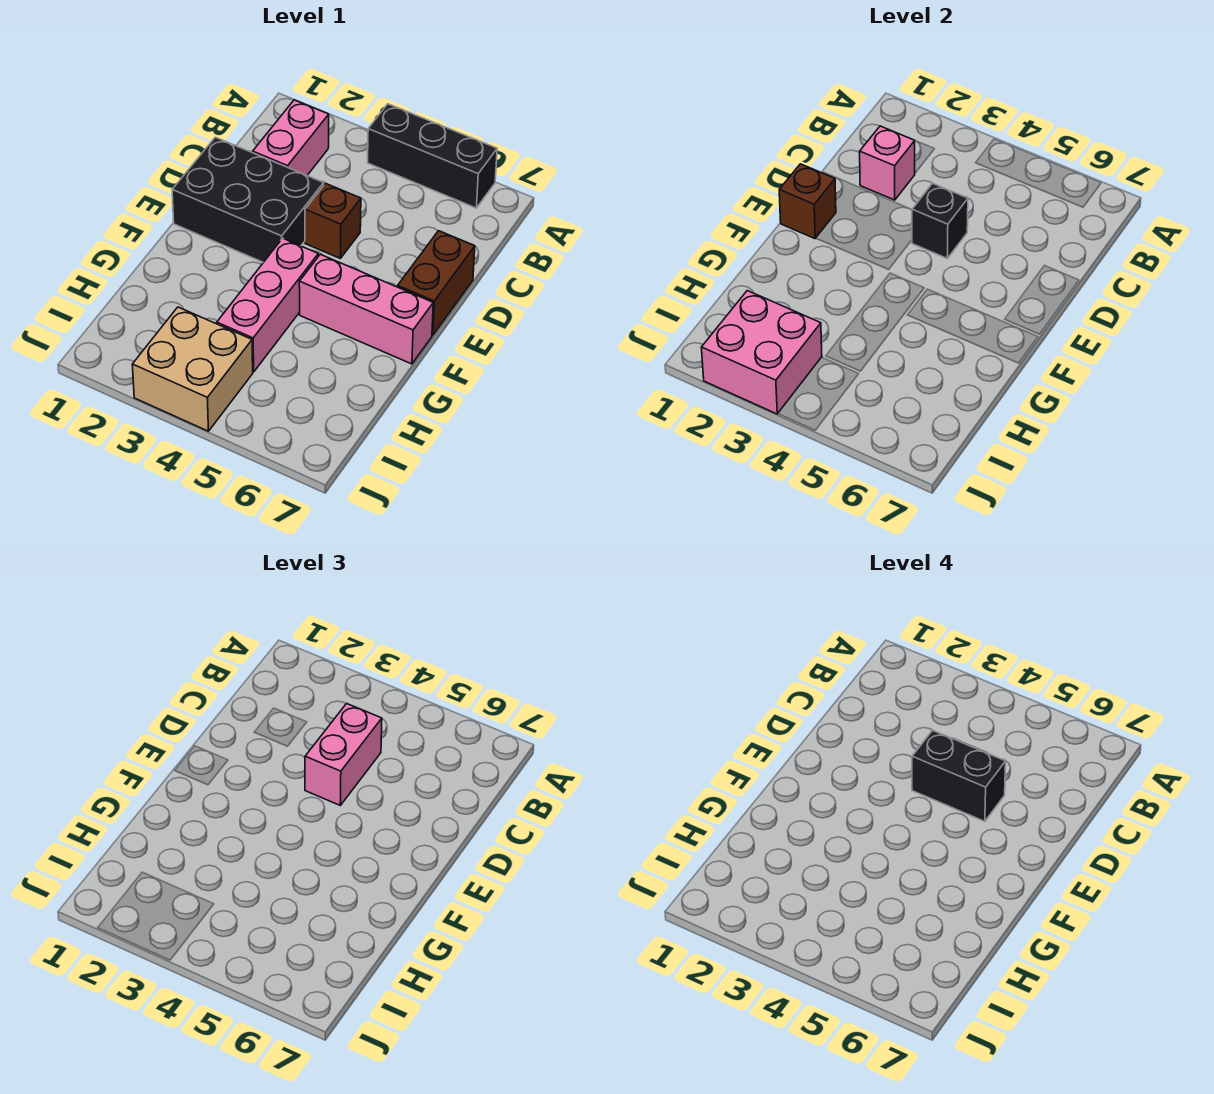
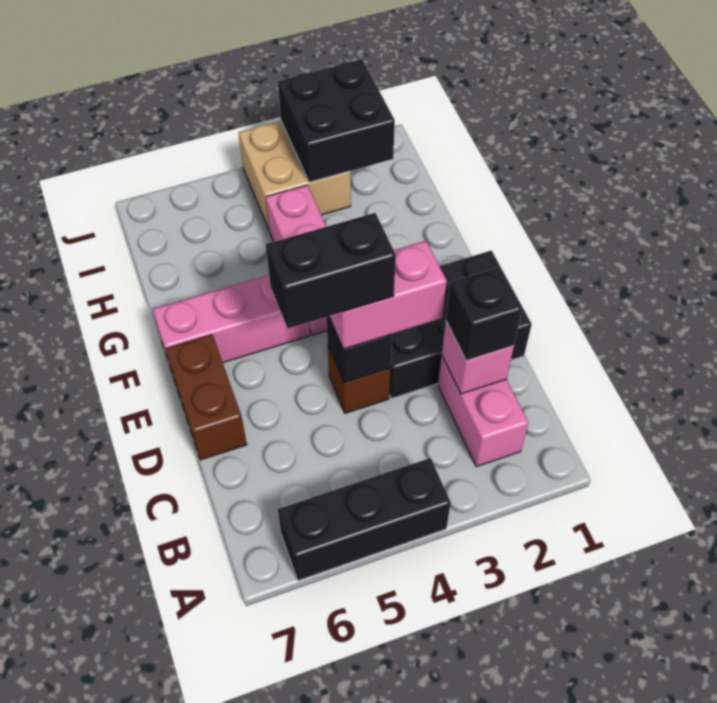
none -> black brick C2 level 3
pink brick C4:D4 level 3 -> pink brick D3:D4 level 3
brown brick E1 level 2 -> none
pink brick I2:J3 level 2 -> black brick I2:J3 level 2

